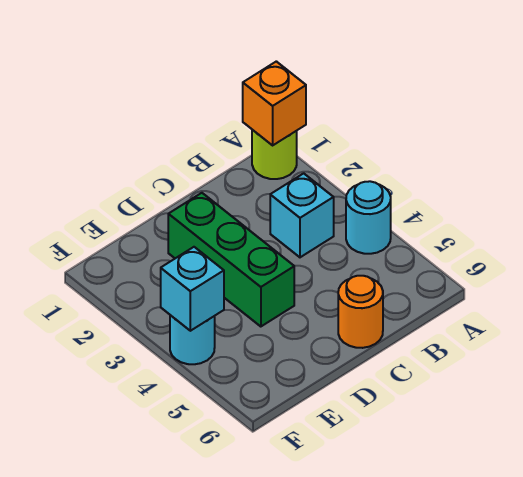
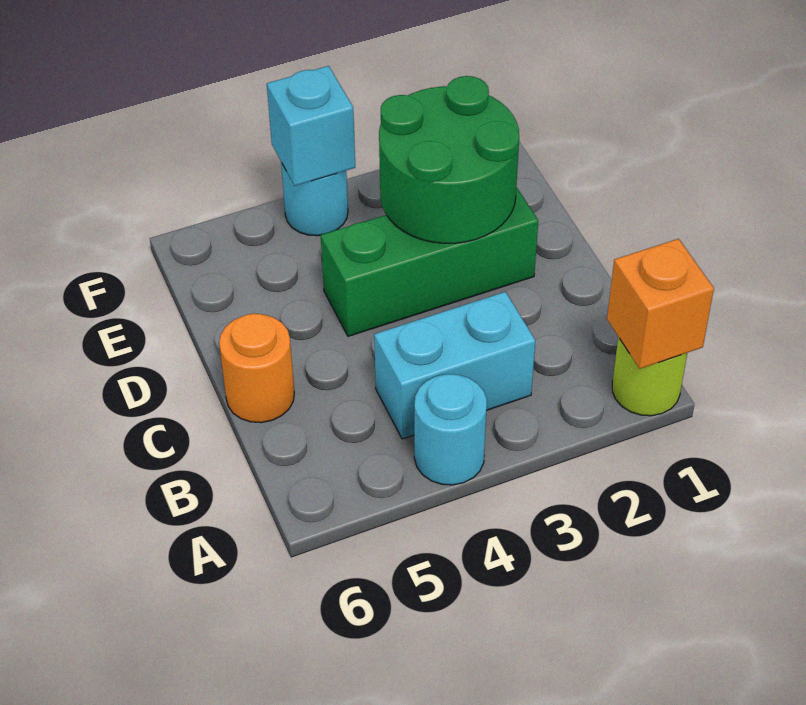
cyan brick B3 level 1 -> cyan brick B3:B4 level 1
none -> green round brick D2:E3 level 2

